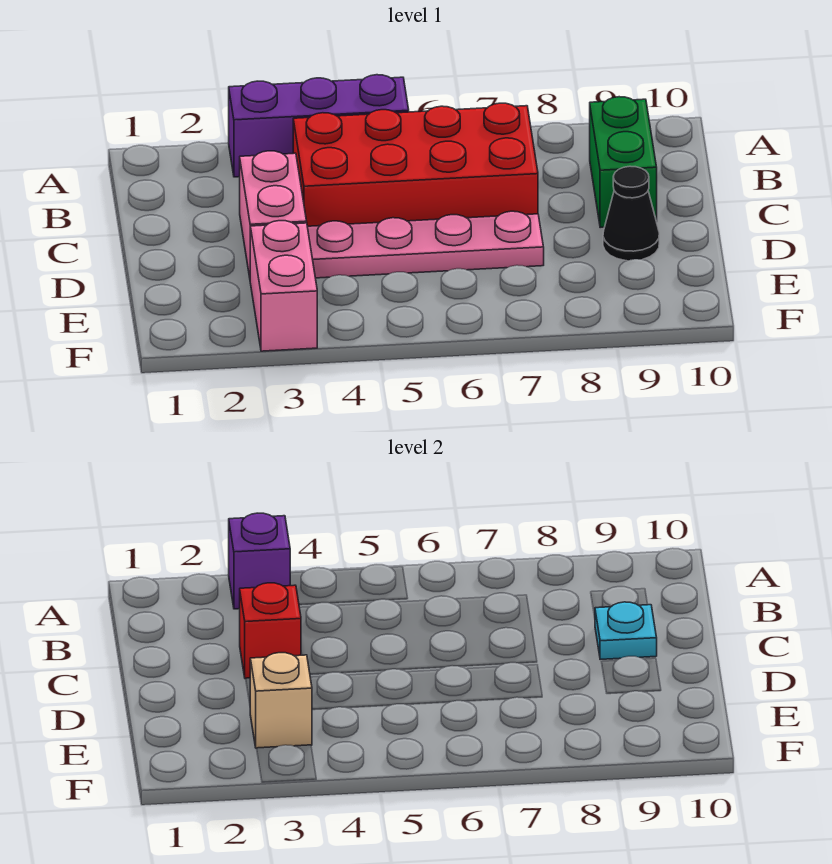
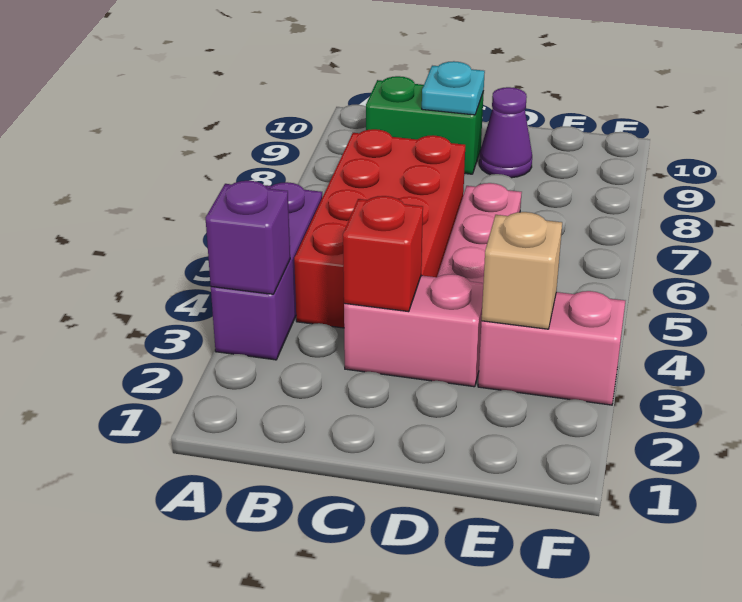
black cone D9 level 1 -> purple cone D9 level 1

